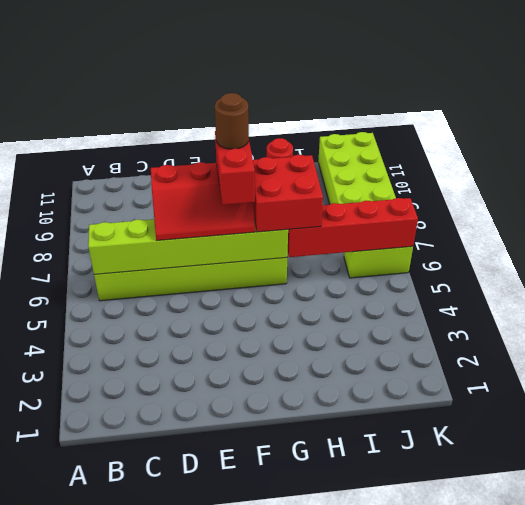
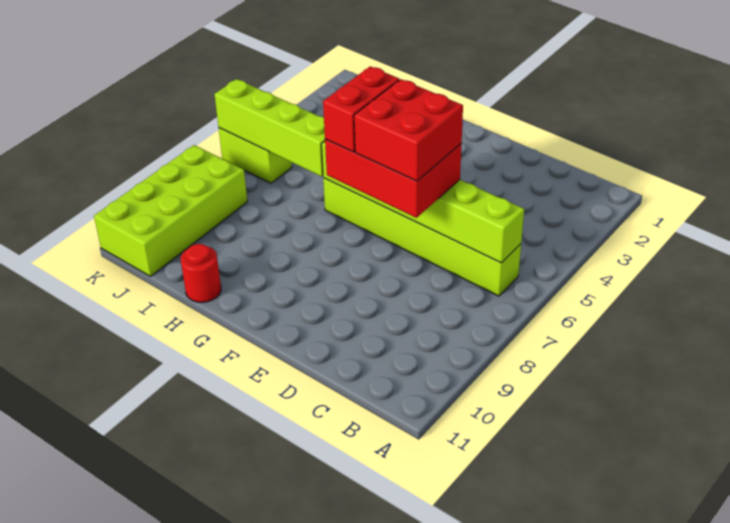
red slope D6:F7 level 3 top 7 -> red brick D6:F7 level 3
brown round brick F7 level 5 -> none
red brick G6:H7 level 3 -> red brick D6:E7 level 4
red brick H6:K6 level 2 -> lime brick H6:K6 level 2

